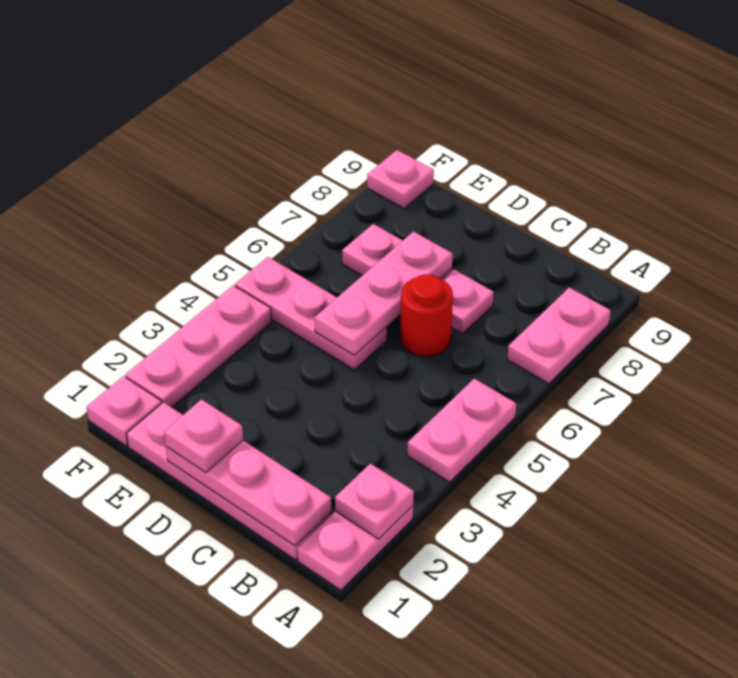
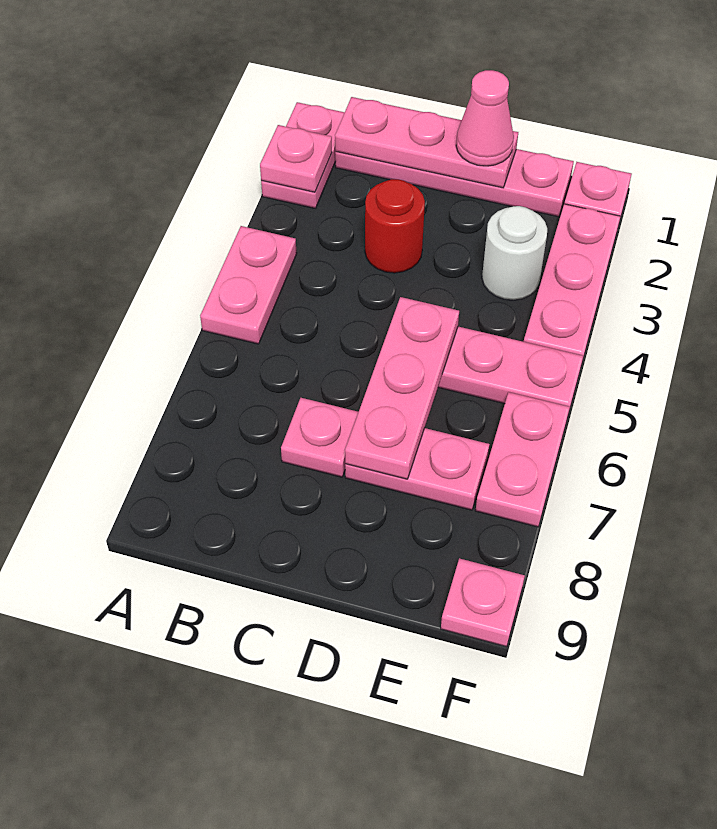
pink plate A7:A8 level 1 -> pink plate F6:F7 level 1
red round brick C6 level 1 -> red round brick C3 level 1
pink plate D1 level 3 -> pink cone D1 level 3
none -> white round brick E3 level 1

